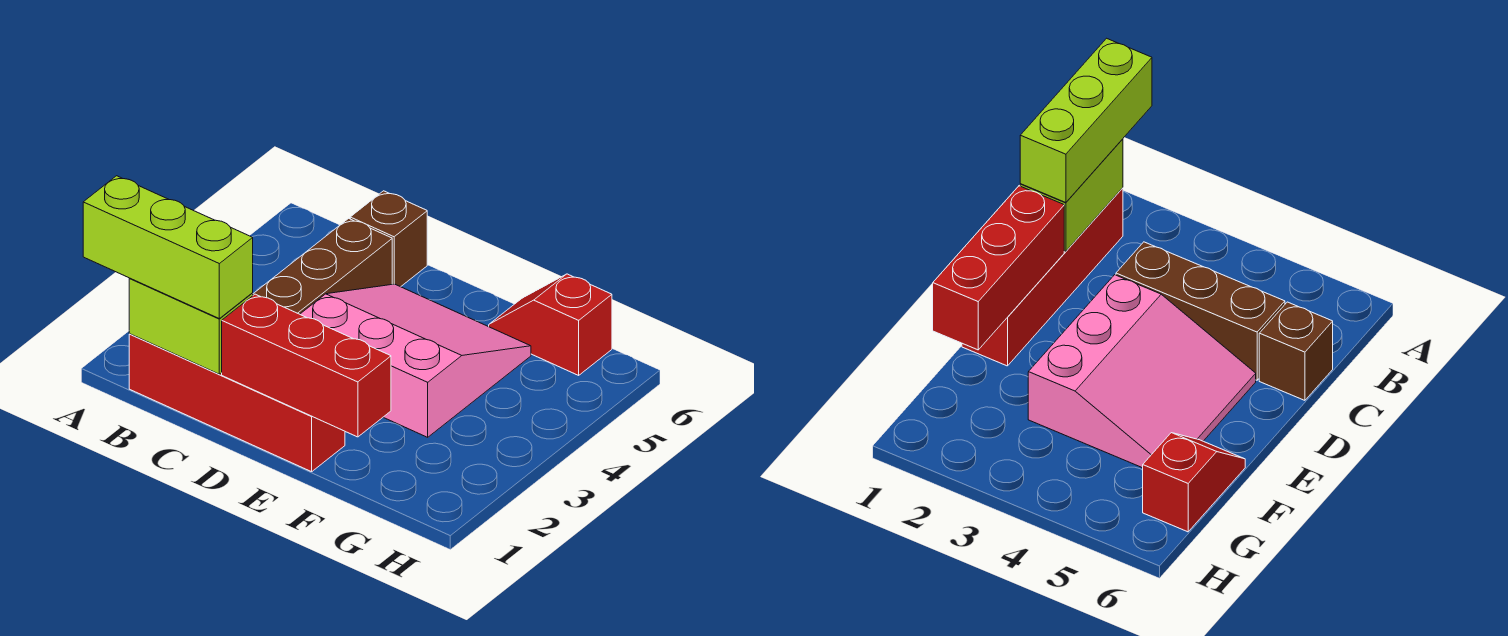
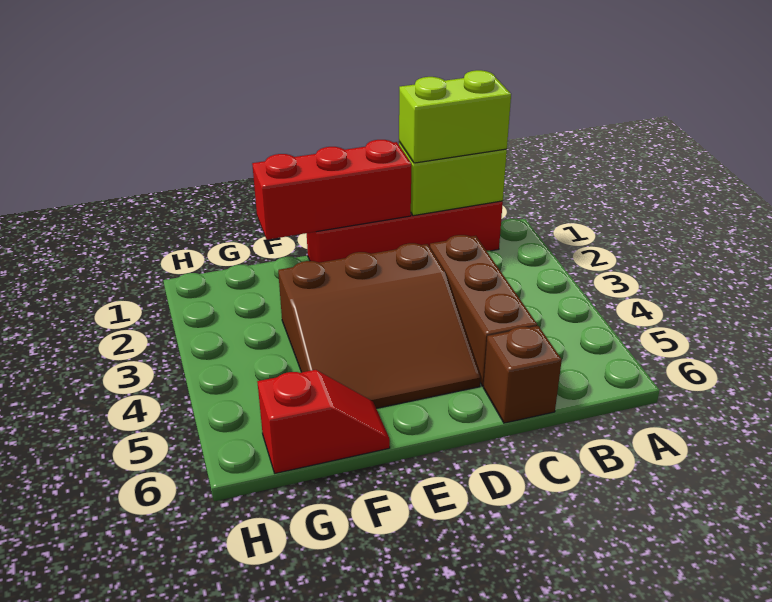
lime brick A1:C1 level 3 -> lime brick B1:C1 level 3
pink slope D3:F5 level 1 top 3 -> brown slope D3:F5 level 1 top 3

